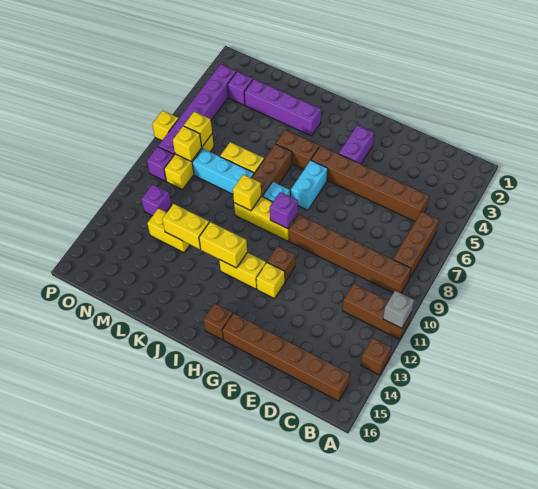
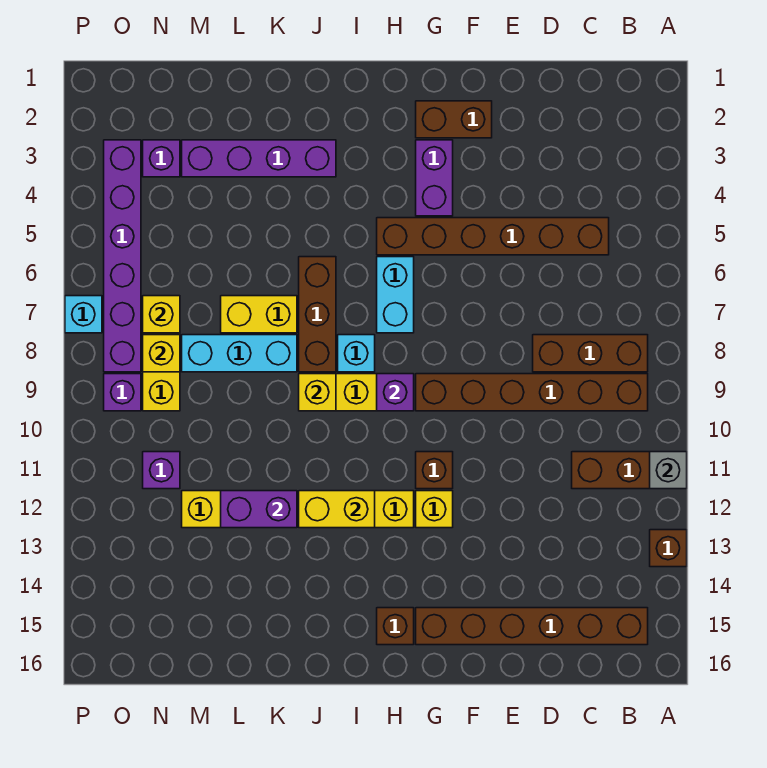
brown brick B6:B8 level 1 -> brown brick B8:D8 level 1
brown brick I5:J5 level 1 -> brown brick F2:G2 level 1
yellow brick K12:L12 level 2 -> purple brick K12:L12 level 2
yellow brick P7 level 1 -> cyan brick P7 level 1

